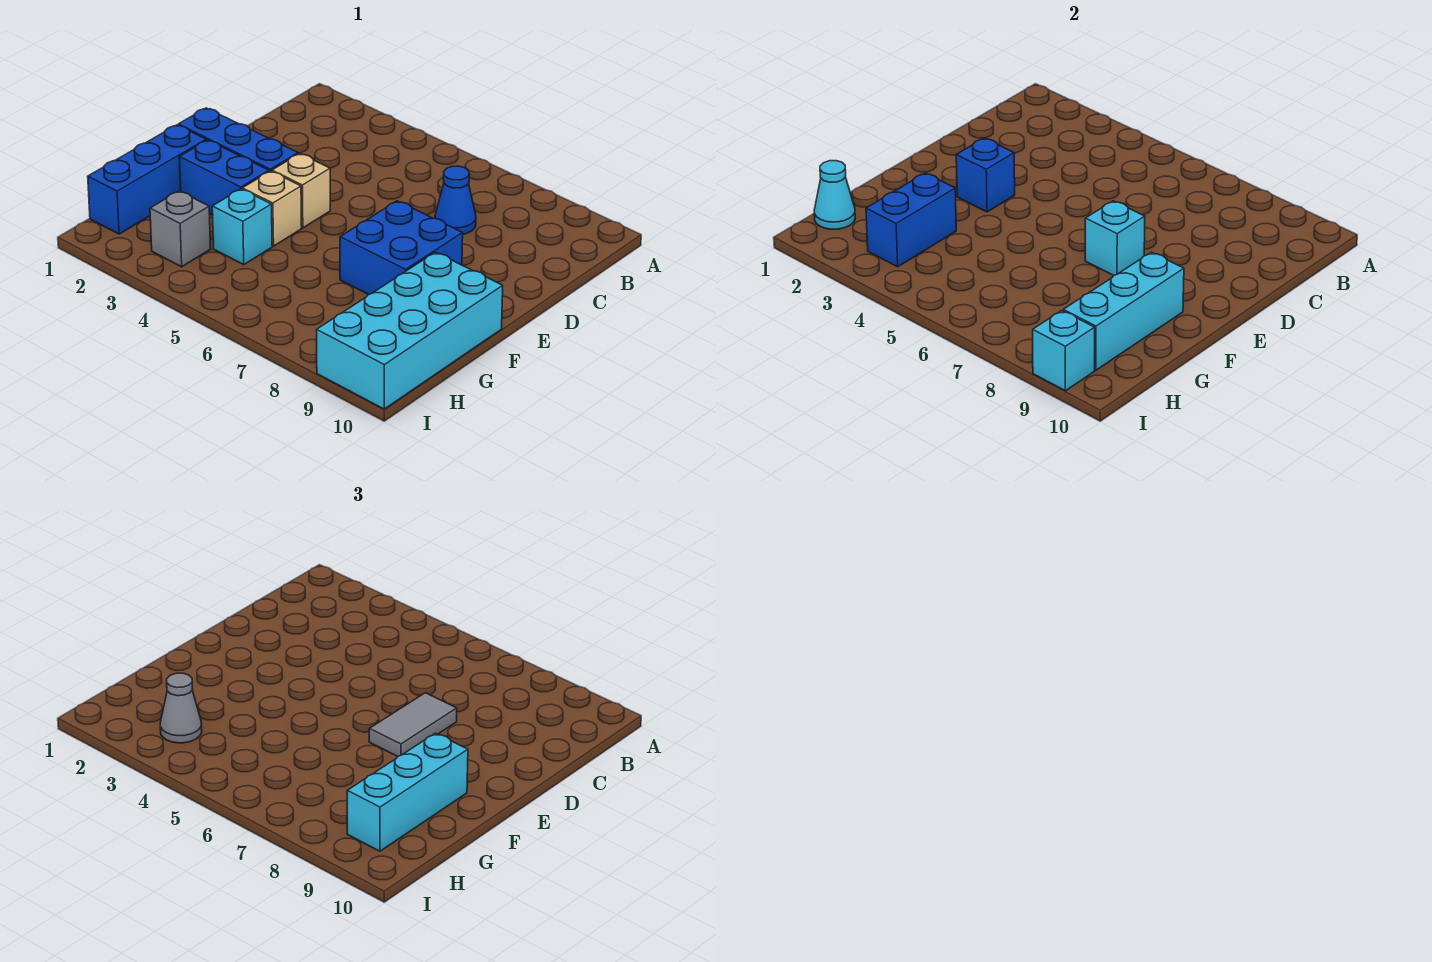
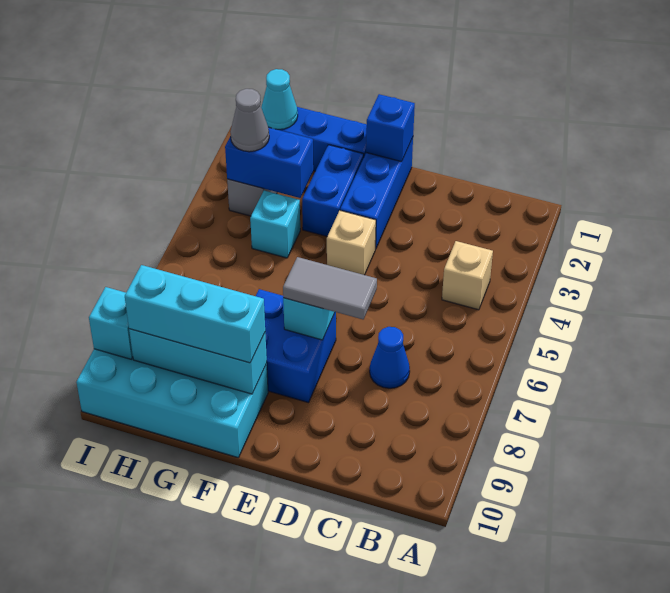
blue brick E3 level 2 -> blue brick E1 level 2
tan brick F4 level 1 -> tan brick B4 level 1

